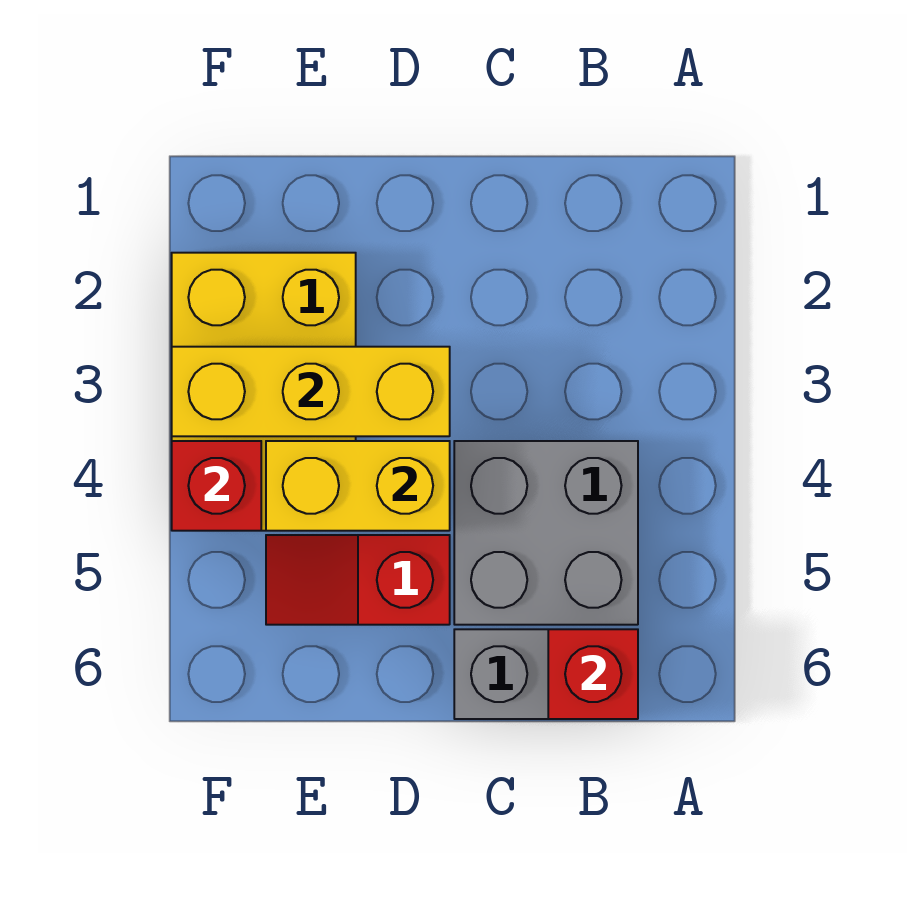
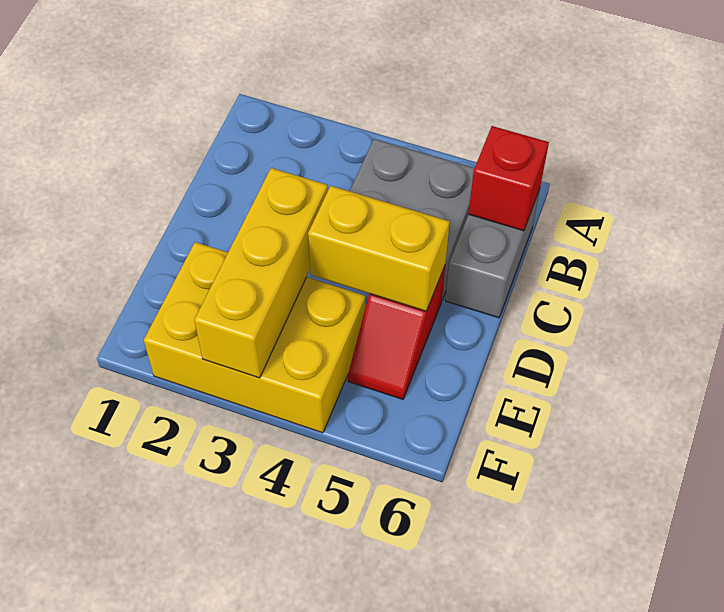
yellow brick D4:E4 level 2 -> yellow brick D4:D5 level 2
red brick F4 level 2 -> none

